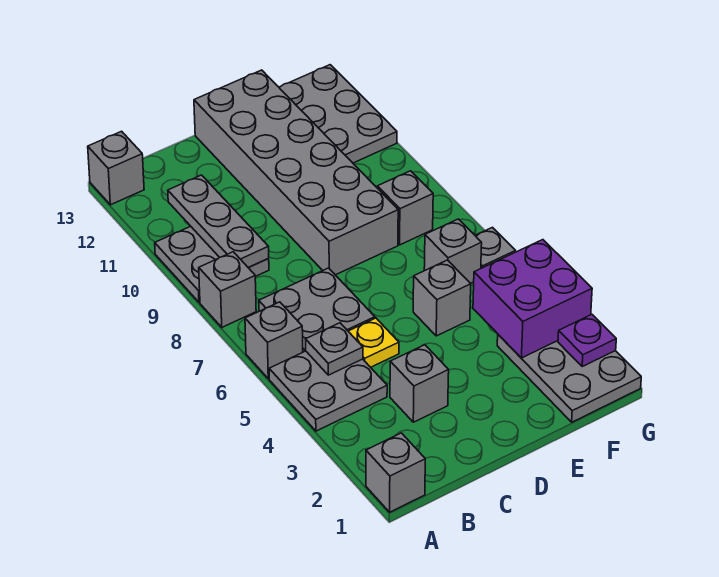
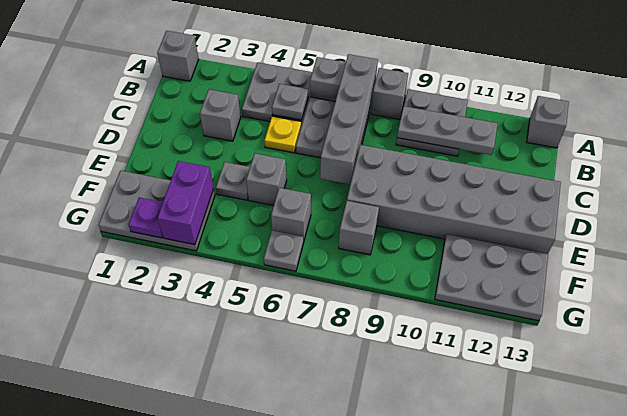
none -> grey brick A7:D7 level 2
none -> grey plate E4 level 1
purple brick F3:G4 level 2 -> purple brick F3:G3 level 2

